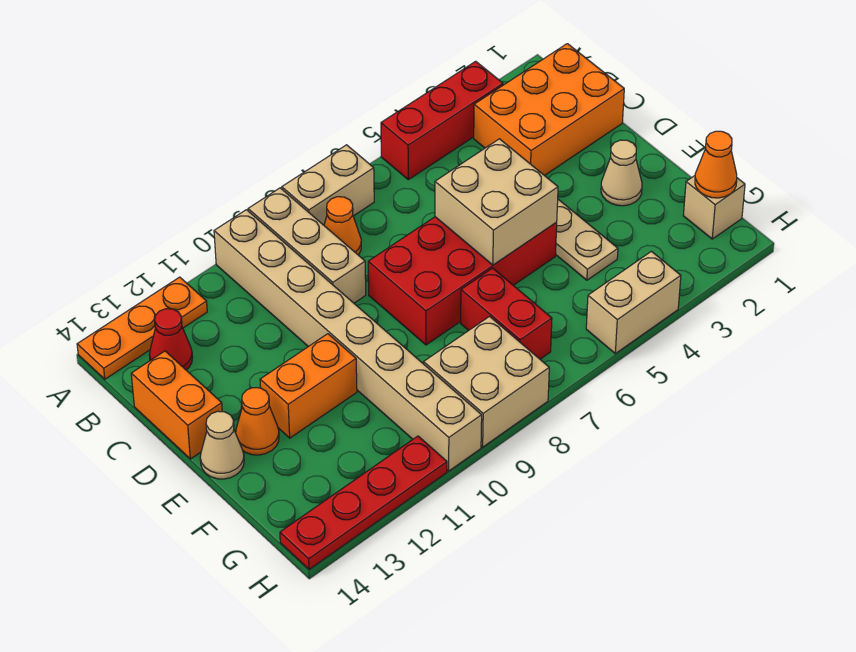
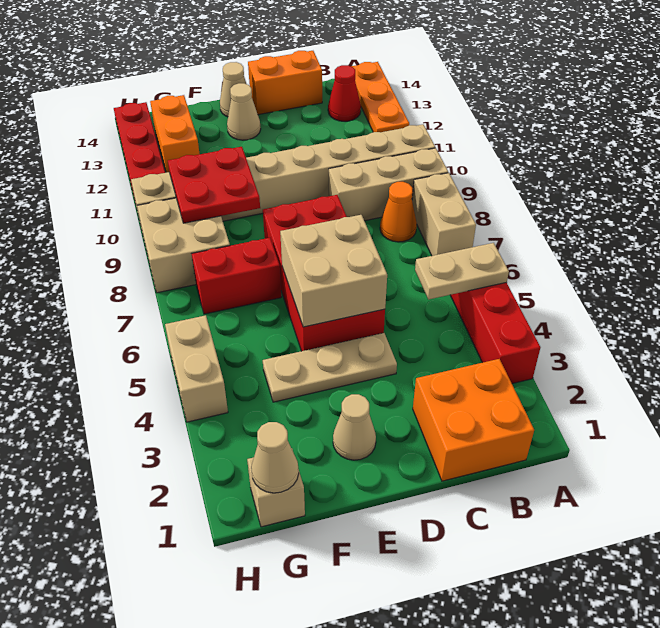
none -> tan plate A5:B5 level 2
orange brick B1:C3 level 1 -> orange brick B1:C2 level 1
orange brick E11:E12 level 1 -> orange brick G12:G13 level 1
orange cone E13 level 1 -> tan cone E13 level 1
none -> red plate F9:G10 level 2
orange cone G1 level 2 -> tan cone G1 level 2

